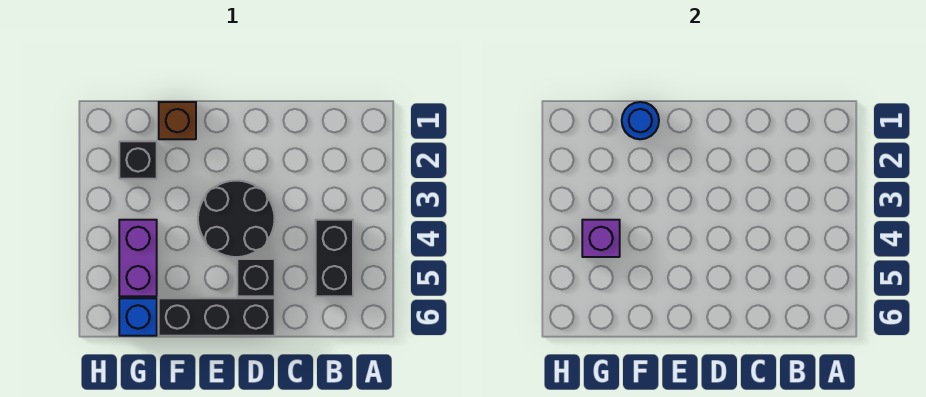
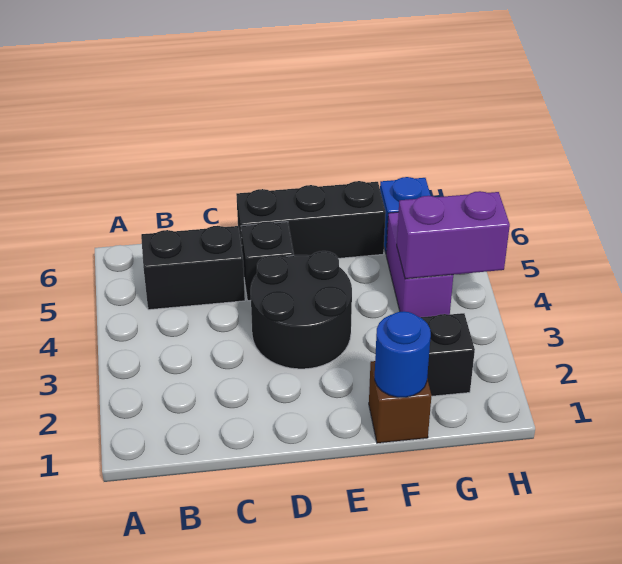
black brick B4:B5 level 1 -> black brick B5:C5 level 1
purple brick G4 level 2 -> purple brick G4:H4 level 2

